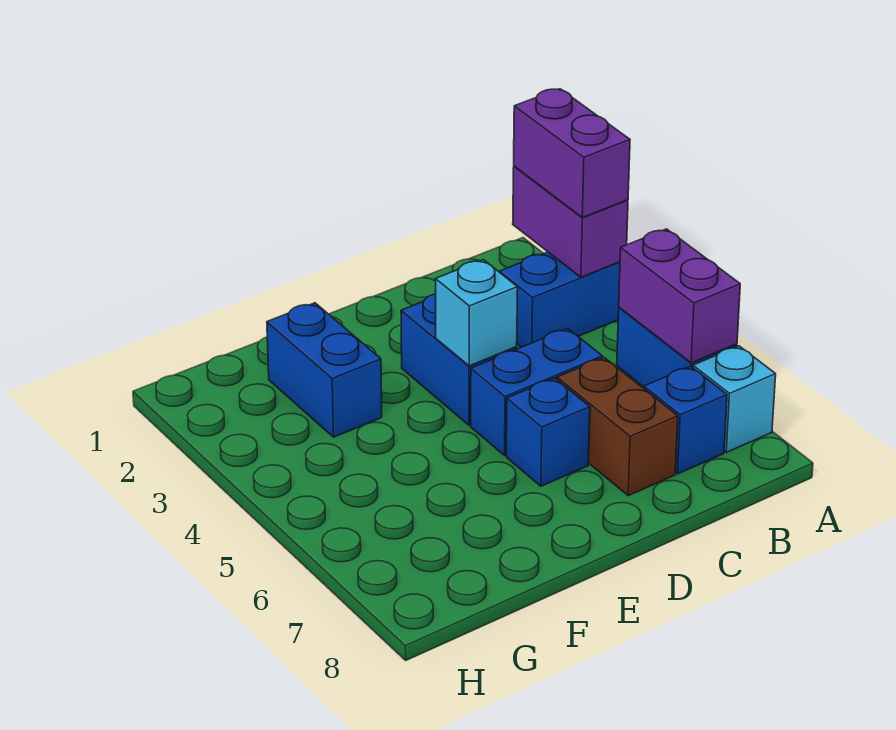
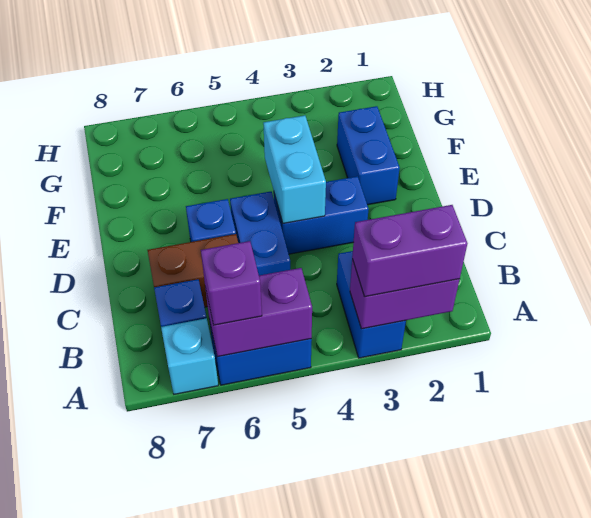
none -> purple brick A6 level 3
cyan brick D4 level 2 -> cyan brick D4:E4 level 2
blue brick F2:F3 level 1 -> blue brick E2:F2 level 1

